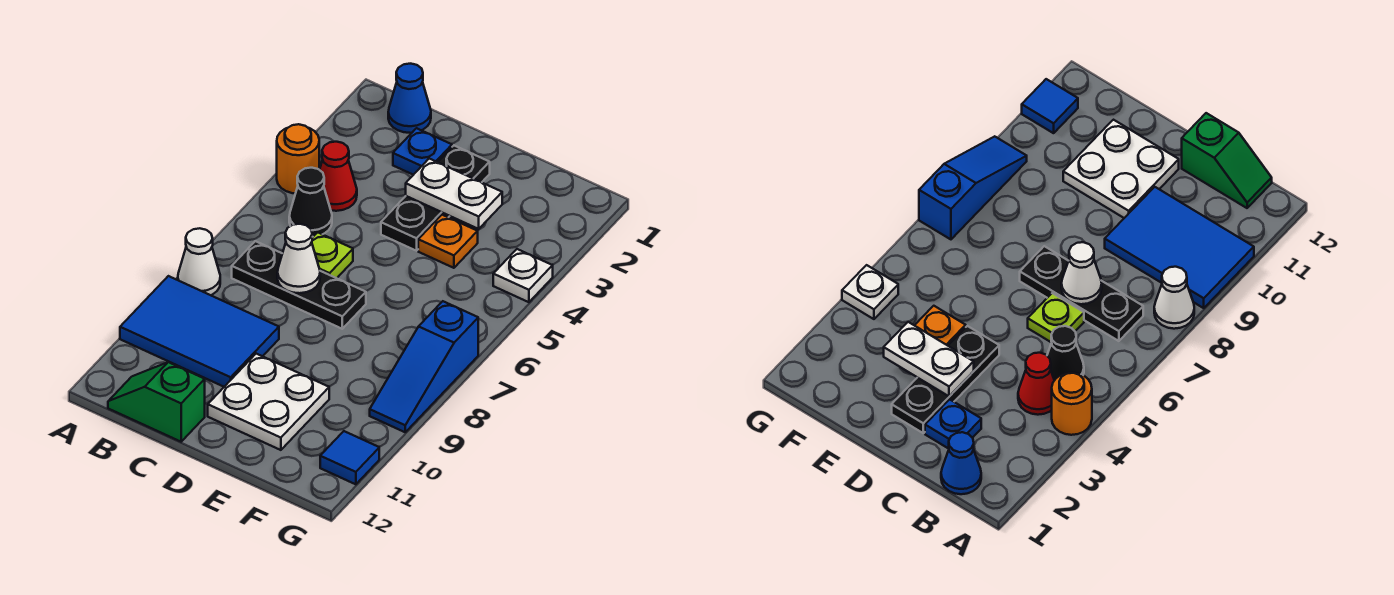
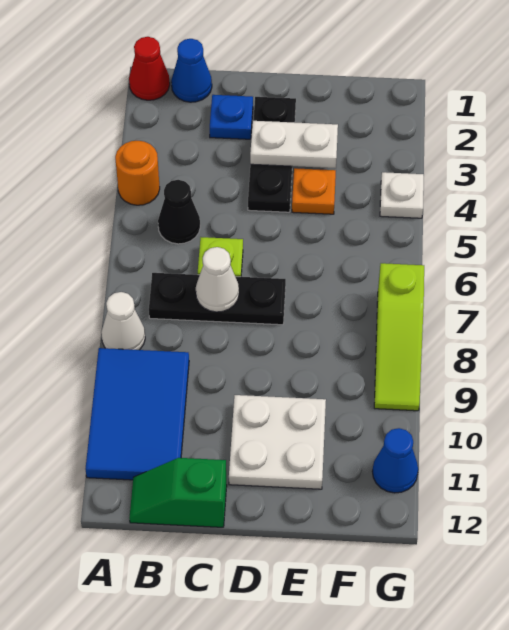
blue tile A9:C10 level 1 -> blue tile A9:B11 level 1
red cone B4 level 1 -> red cone A1 level 1
blue slope G7:G9 level 1 top 7 -> lime slope G7:G9 level 1 top 7
blue tile G11 level 1 -> blue cone G11 level 1

